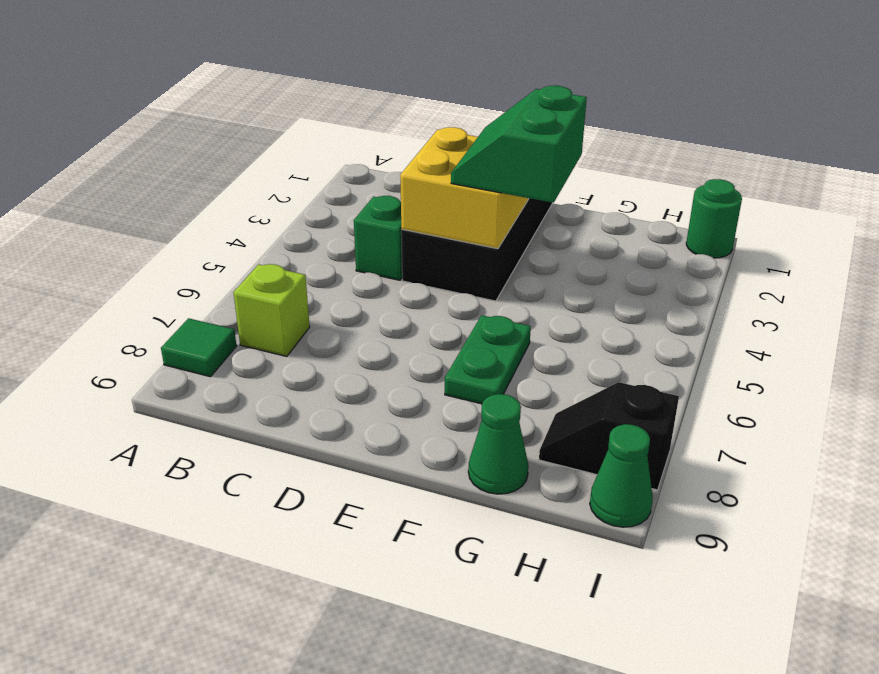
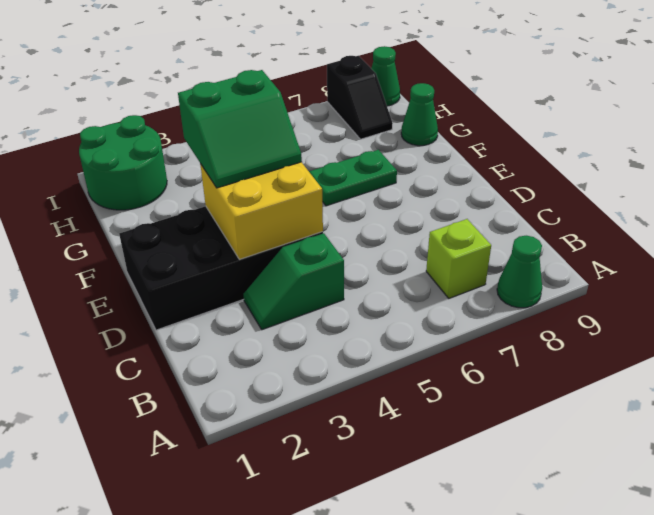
green tile A8 level 1 -> green cone A8 level 1
green round brick I1 level 1 -> green round brick H1:I2 level 1

